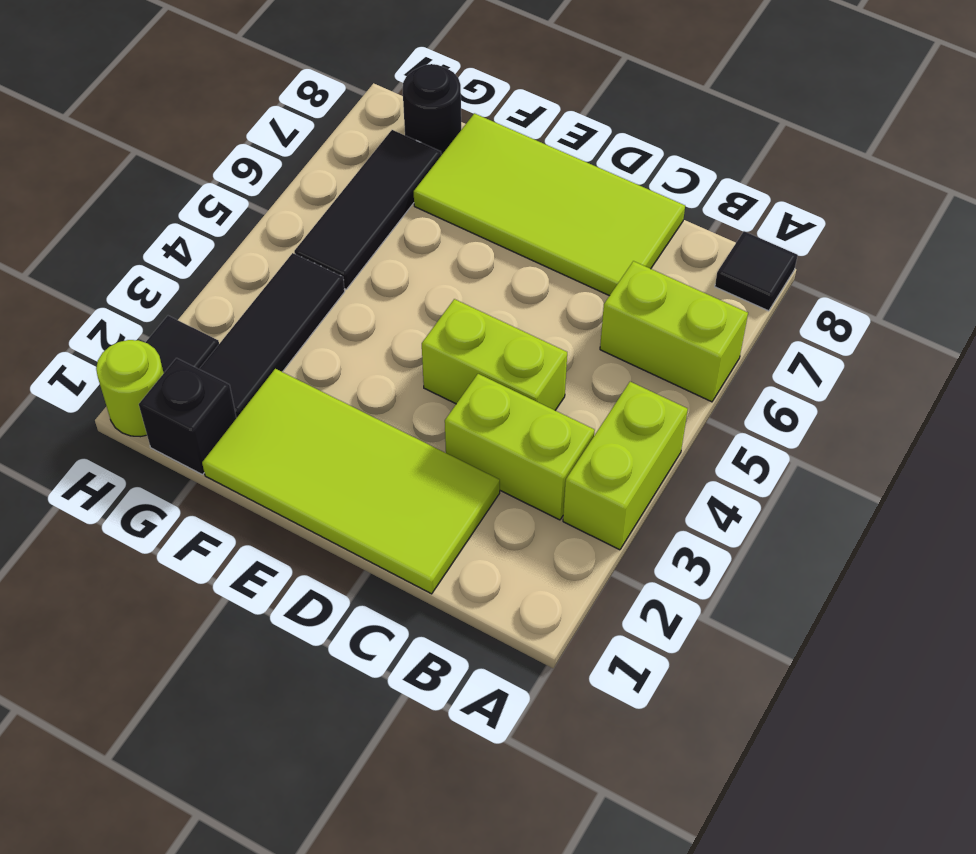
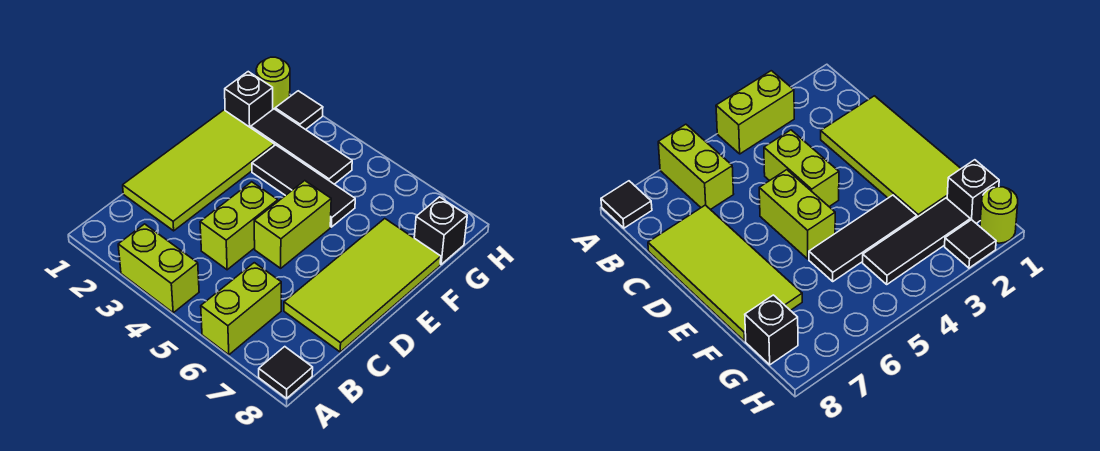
lime brick B3:C3 level 1 -> lime brick D5:E5 level 1
black tile G5:G7 level 1 -> black tile F3:F5 level 1
black round brick G8 level 1 -> black brick G8 level 1

